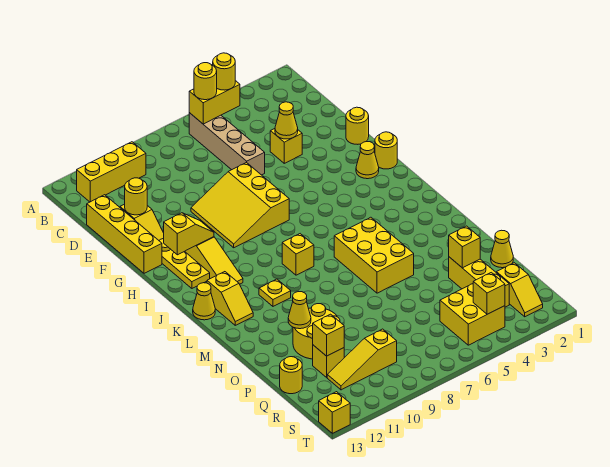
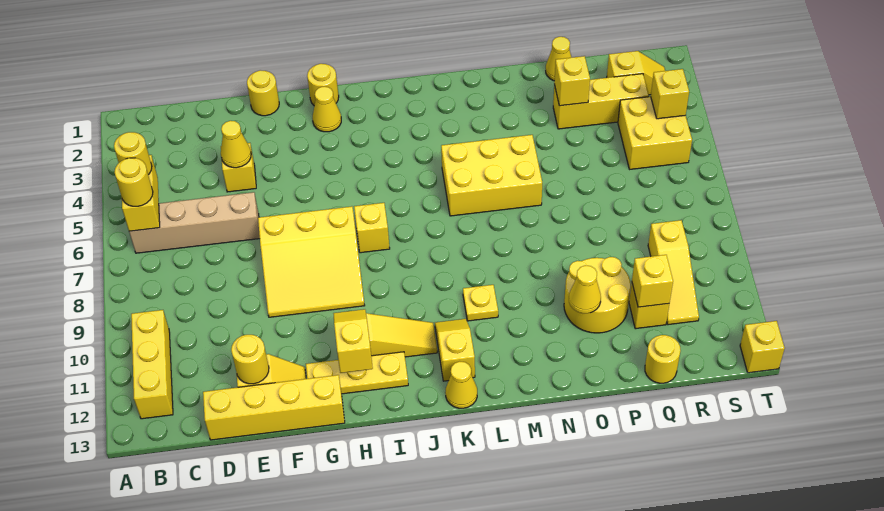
yellow brick K8 level 1 -> yellow brick I7 level 1
yellow slope K12:L12 level 1 top K -> yellow slope K11:K12 level 1 top 12

